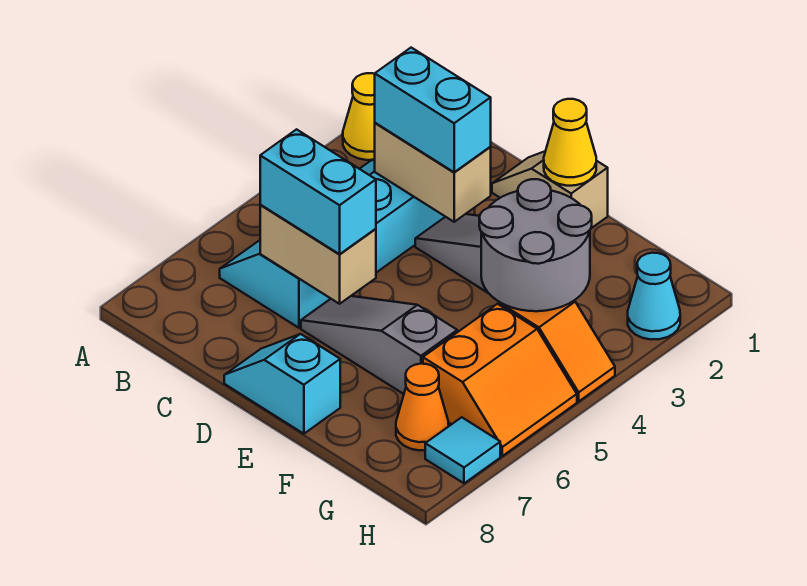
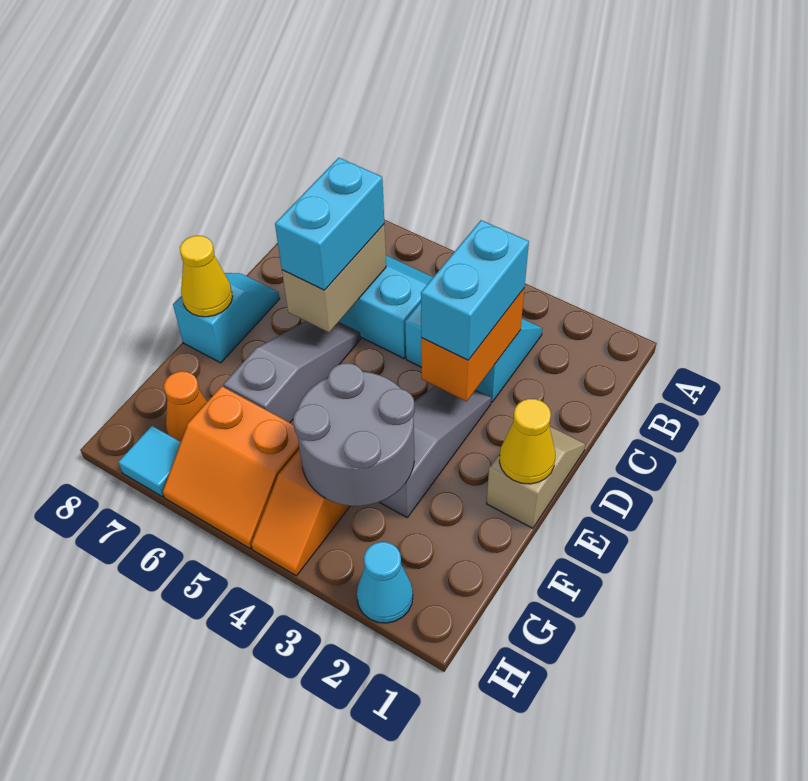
yellow cone A2 level 1 -> yellow cone E8 level 2
tan brick C3:D3 level 2 -> orange brick C3:D3 level 2

